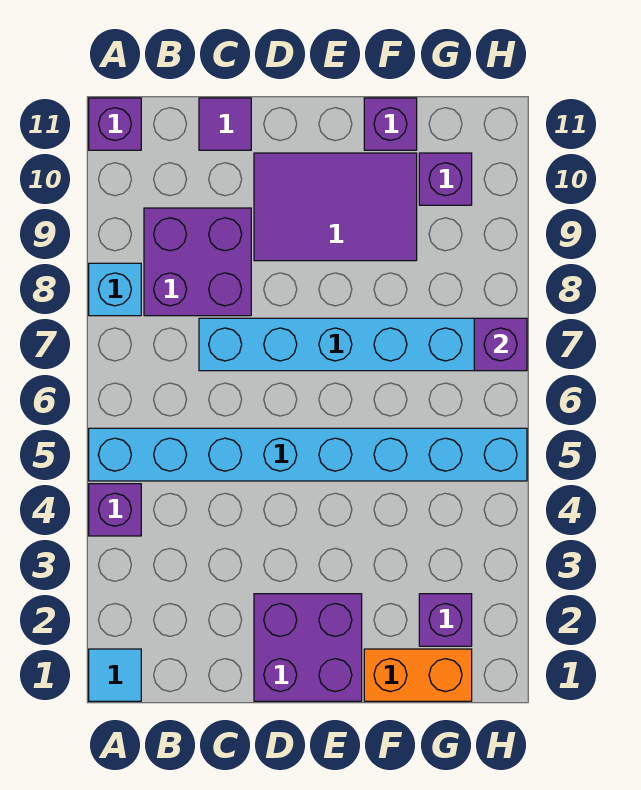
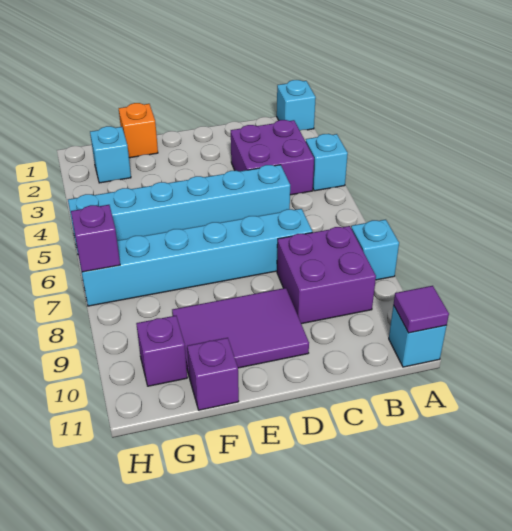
cyan tile A1 level 1 -> cyan brick A1 level 1
purple brick A4 level 1 -> cyan brick A4 level 1
cyan brick A5:H5 level 1 -> cyan brick C5:H5 level 1
purple brick A11 level 1 -> cyan brick A11 level 1
purple tile C11 level 1 -> purple tile A11 level 2
purple brick D1:E2 level 1 -> purple brick B3:C4 level 1
orange brick F1:G1 level 1 -> orange brick F1 level 1
purple brick G2 level 1 -> cyan brick G2 level 1

